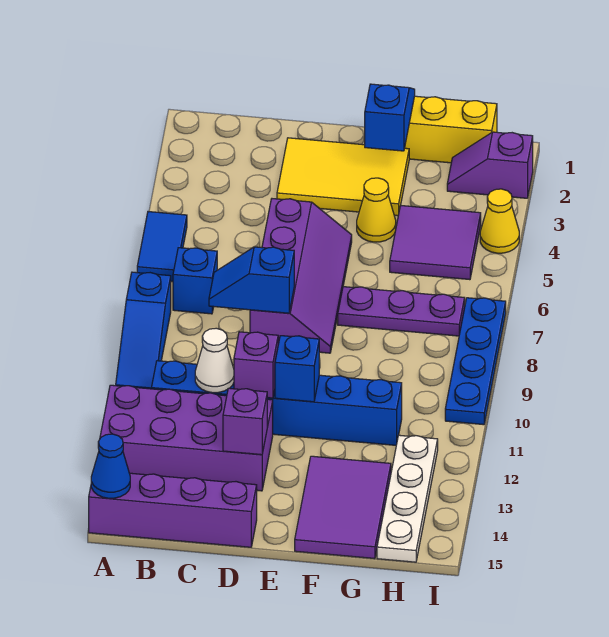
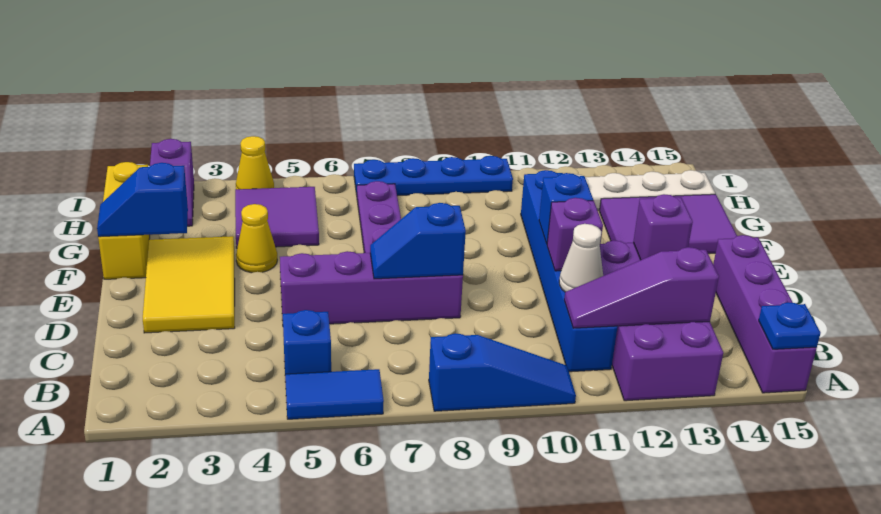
blue cone A15 level 2 -> blue plate A15 level 2
blue brick B7 level 1 -> blue brick B5 level 1
none -> purple slope B11:B13 level 2 top 13
blue slope C8:D8 level 2 top D -> blue slope D7:D8 level 2 top 8

